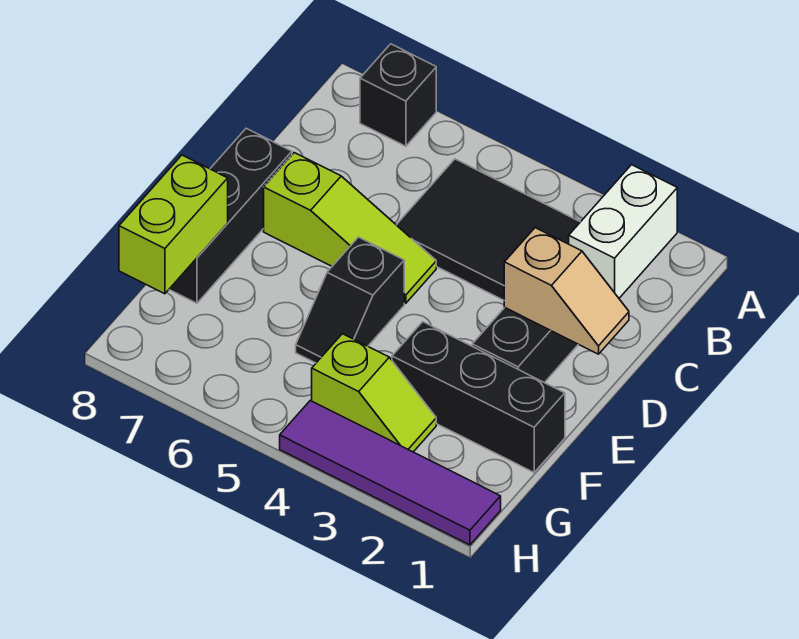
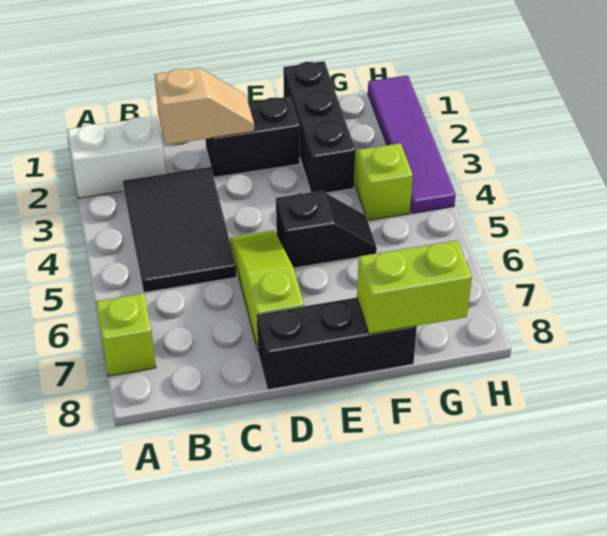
black brick A7 level 1 -> lime brick A7 level 1
tan slope D1:D2 level 2 top 2 -> tan slope C2:D2 level 2 top C

